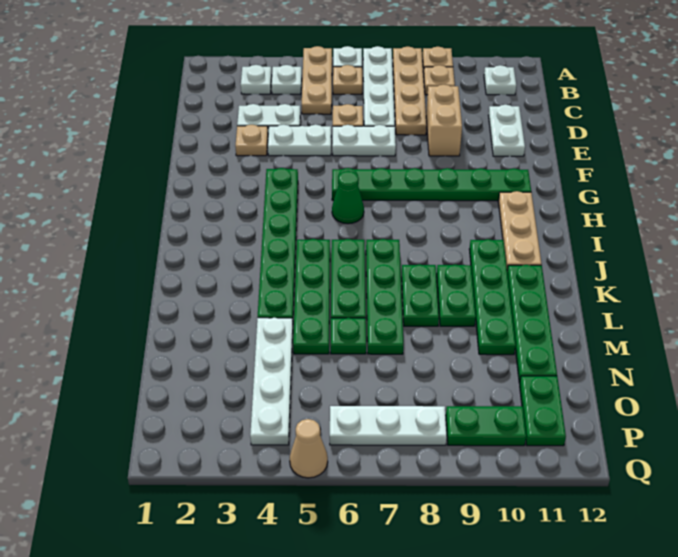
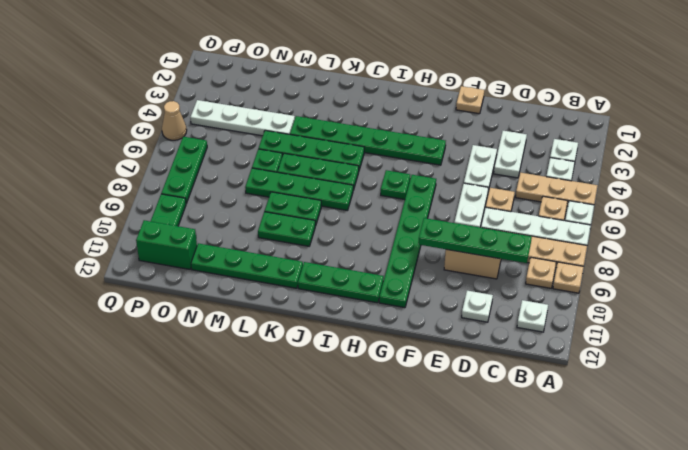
white plate D11:E11 level 1 -> white plate D11 level 1
tan plate E3 level 1 -> tan plate F1 level 1
green cone H6 level 1 -> green plate H6 level 1
tan plate H11:J11 level 1 -> green plate H11:J11 level 1
green plate J10:M10 level 1 -> green plate C9:F9 level 2
green plate O11:P11 level 1 -> green brick O11:P11 level 1
white plate P6:P8 level 1 -> green plate P6:P8 level 1

